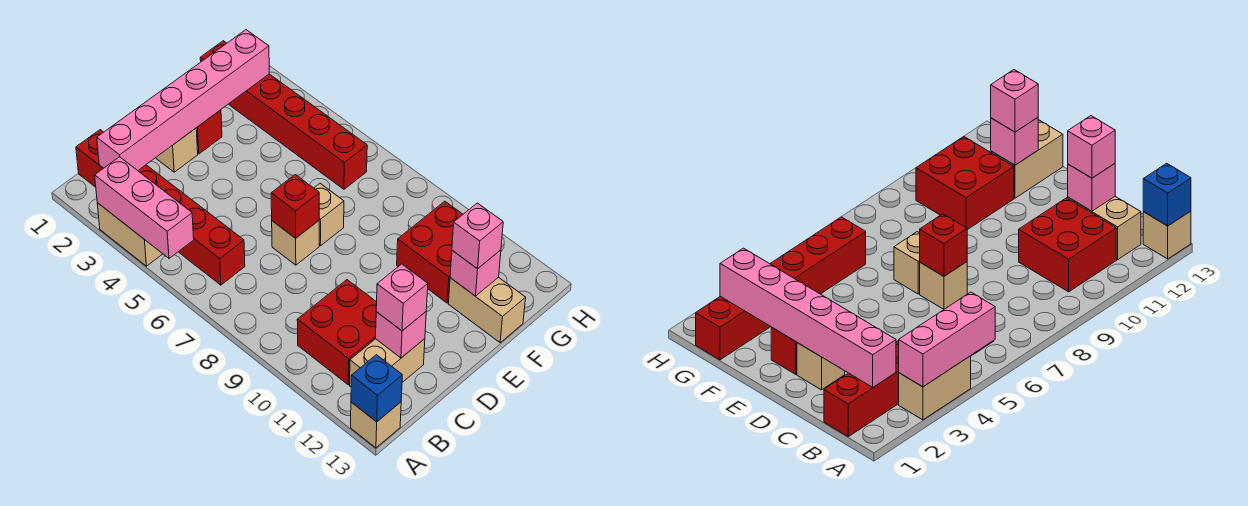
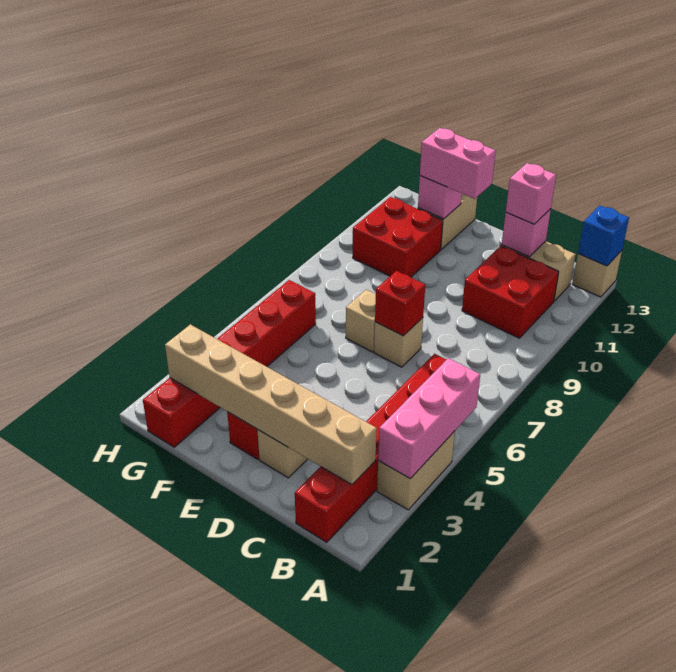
pink brick B2:G2 level 2 -> tan brick B2:G2 level 2
pink brick F12 level 3 -> pink brick E12:F12 level 3

